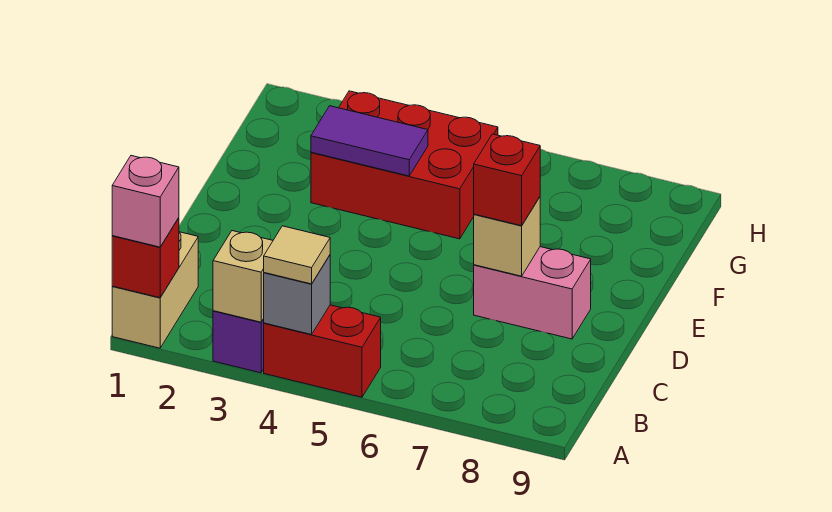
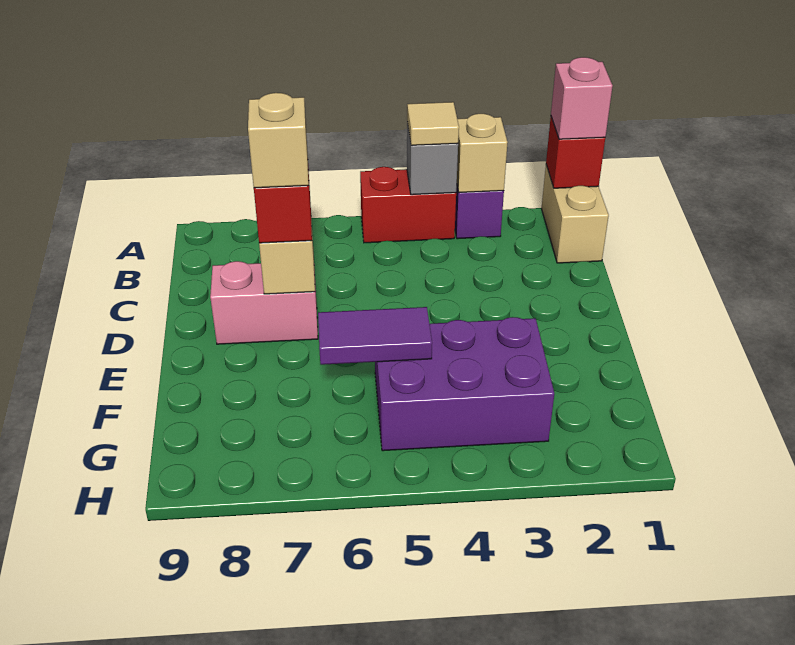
none -> tan brick D7 level 4
red brick F3:G5 level 1 -> purple brick F3:G5 level 1
purple tile F3:F4 level 2 -> purple tile F5:F6 level 2

